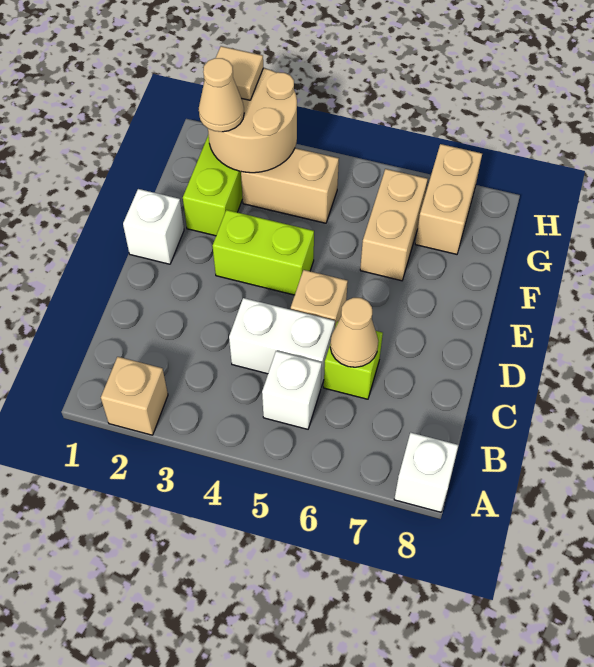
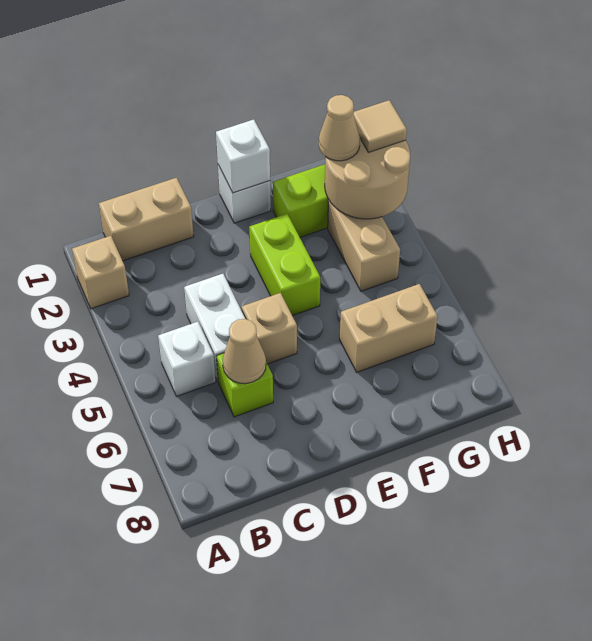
white brick A8 level 1 -> white brick E1 level 2
tan brick G7:H7 level 1 -> tan brick B1:C1 level 1

